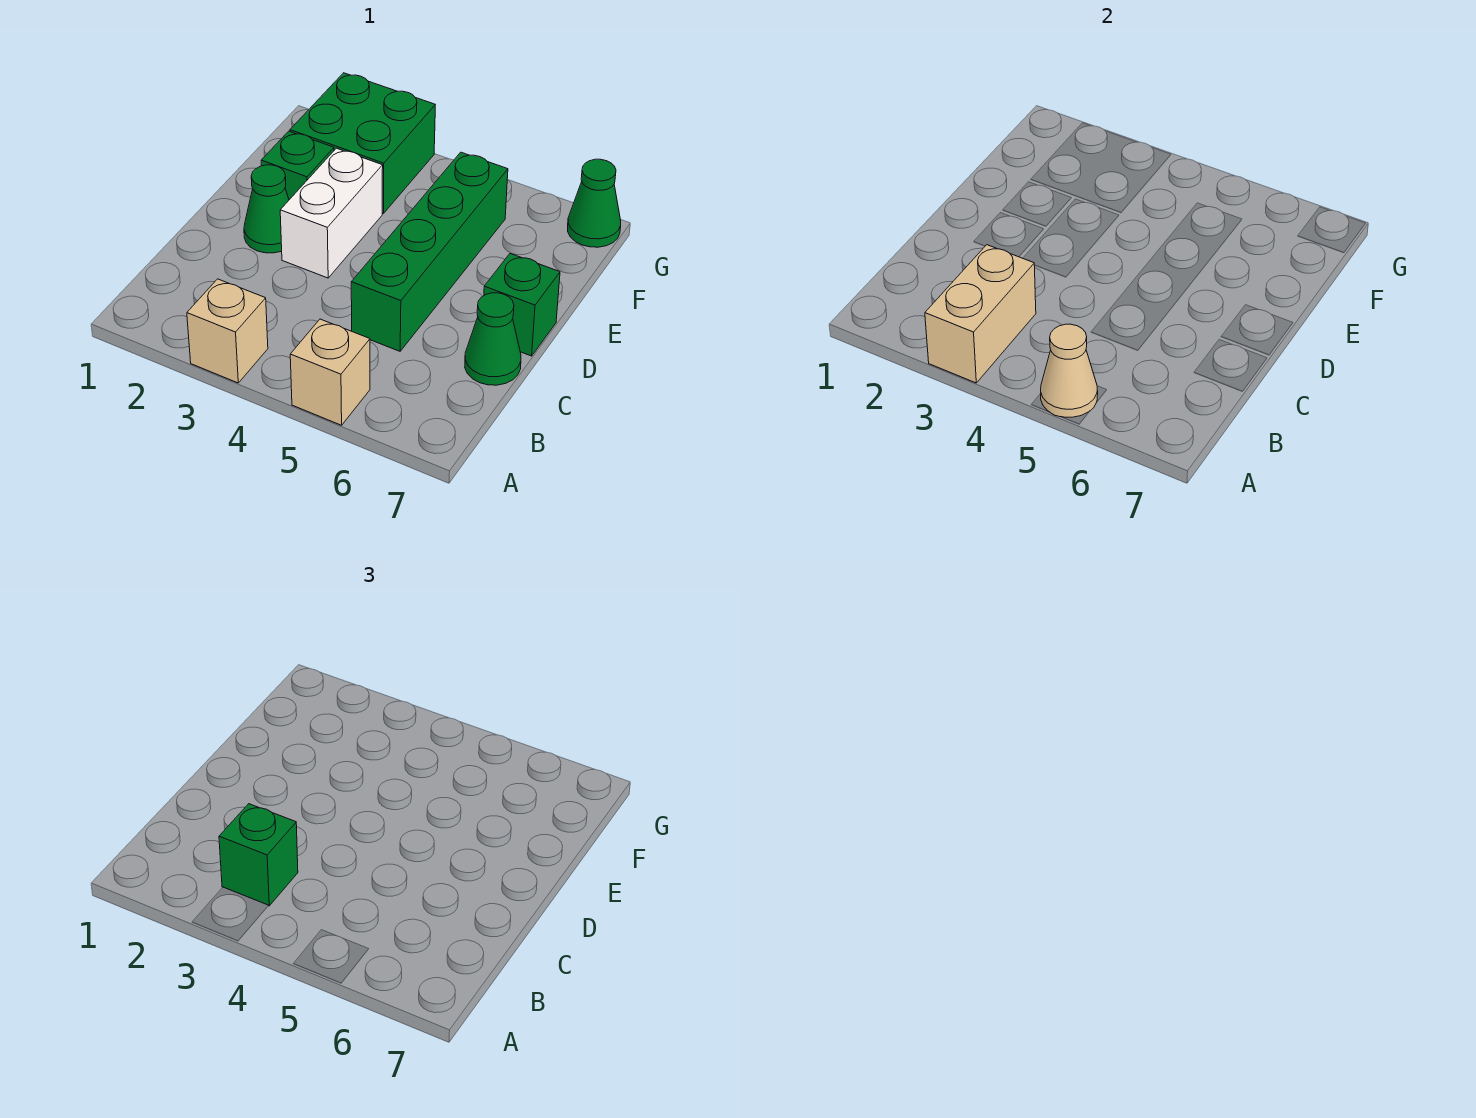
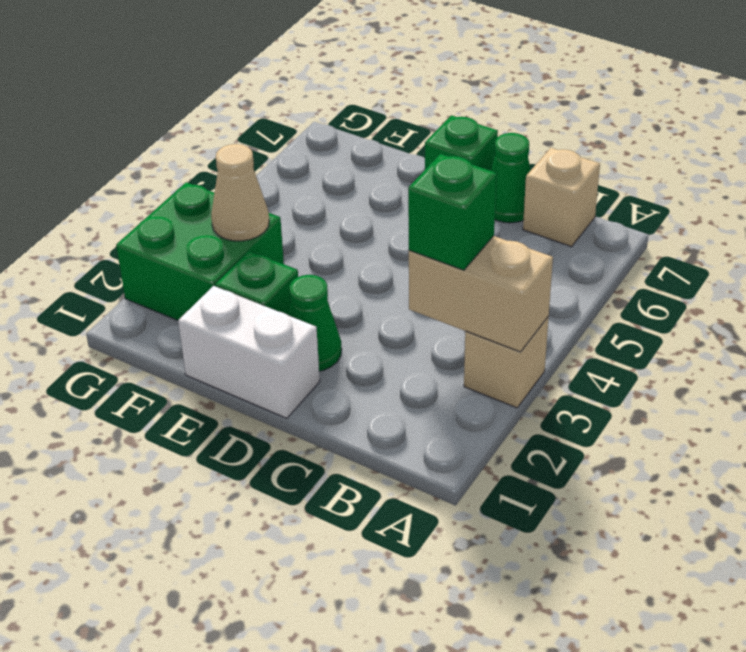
tan brick A5 level 1 -> tan brick B7 level 1
tan cone A5 level 2 -> tan cone F3 level 2
green brick C5:F5 level 1 -> none
white brick D3:E3 level 1 -> white brick D1:E1 level 1
green cone G7 level 1 -> none

